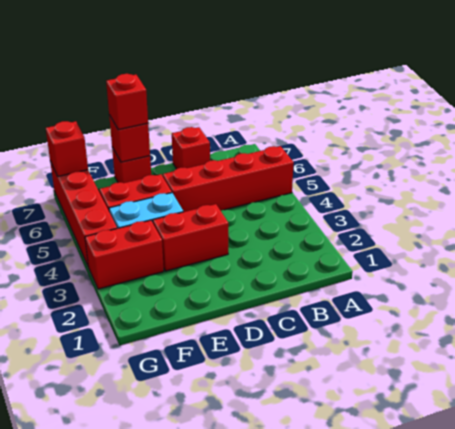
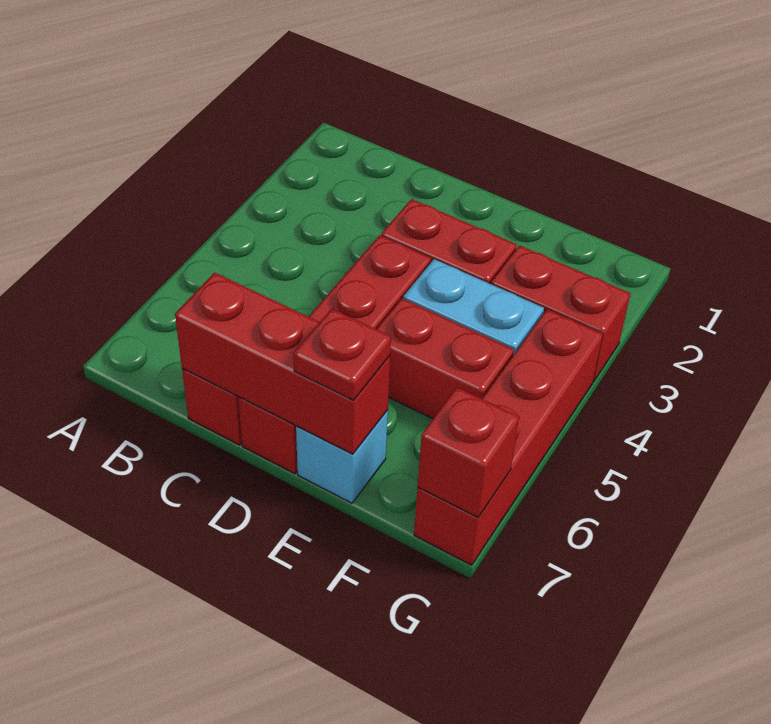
red brick A5:D5 level 1 -> red brick D4:D7 level 1
red brick E7 level 1 -> cyan brick E7 level 1
red brick E7 level 2 -> red brick C7:E7 level 2
red brick E7 level 3 -> red plate E7 level 3

